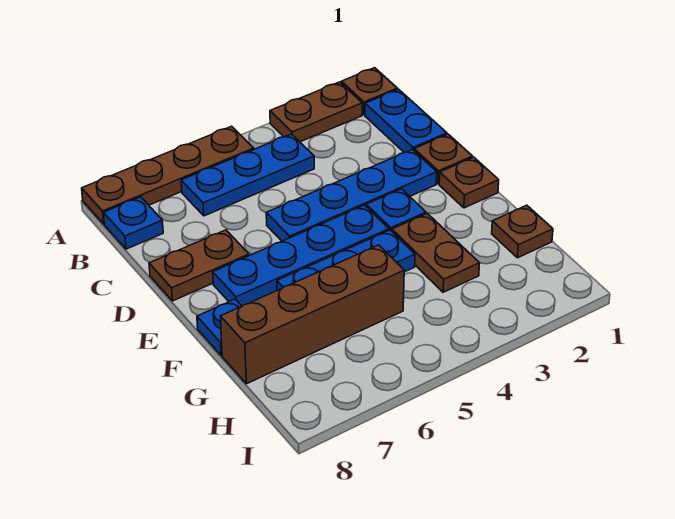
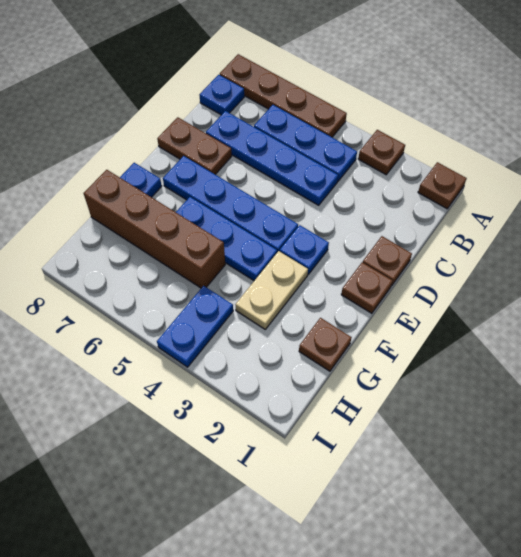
brown plate A2:A3 level 1 -> brown plate A3 level 1
blue plate B1:C1 level 1 -> blue plate H4:I4 level 1
blue plate D2:D5 level 1 -> blue plate C4:C7 level 1
brown plate F3:G3 level 1 -> tan plate F3:G3 level 1

